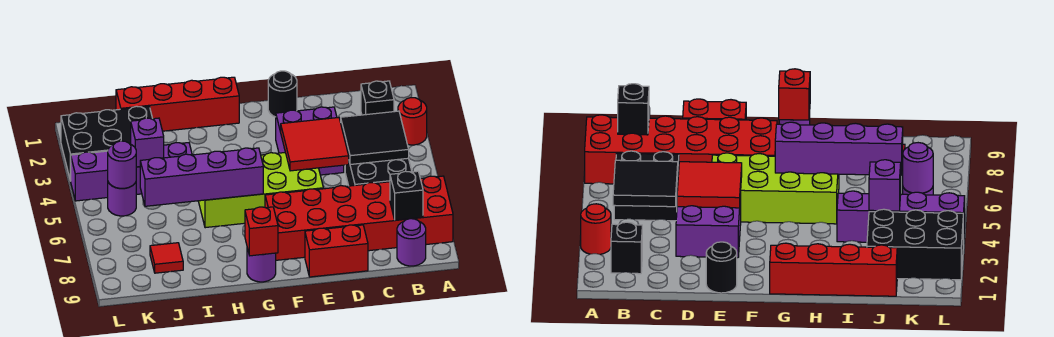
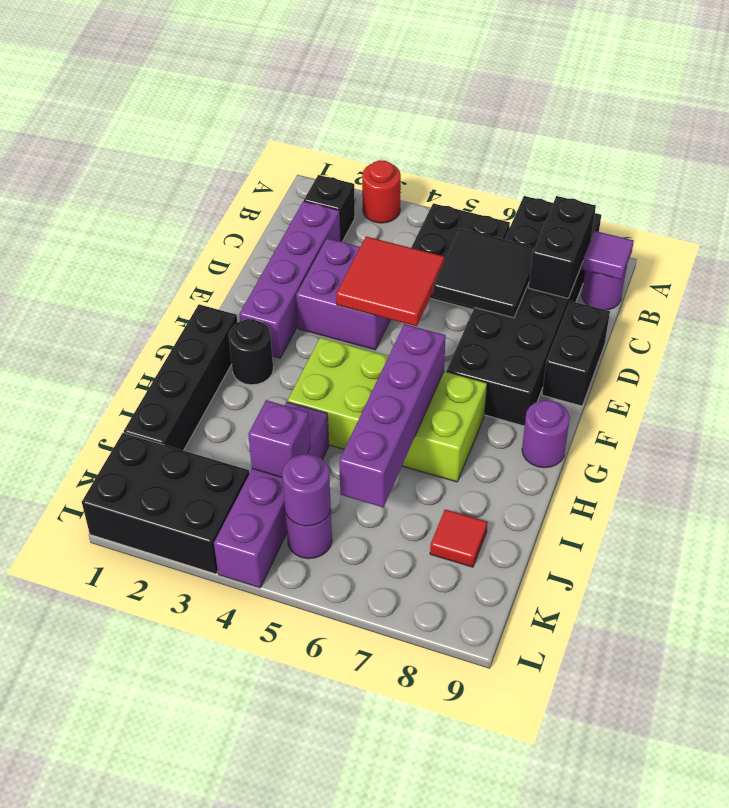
red brick A7:F8 level 1 -> black brick A7:F8 level 1
black tile B4:C5 level 2 -> black tile C6:D7 level 2
black brick B8 level 2 -> black brick B8:C8 level 2
none -> purple tile B9 level 2
none -> purple brick C2:F2 level 1
red brick D9:E9 level 1 -> black brick D9:E9 level 1
black round brick E1 level 1 -> black round brick G2 level 1
lime brick E5:H6 level 1 -> lime brick G4:H7 level 1
red brick G1:J1 level 1 -> black brick G1:J1 level 1
red brick G9 level 2 -> none
black brick J2:L3 level 1 -> black brick K1:L3 level 1

